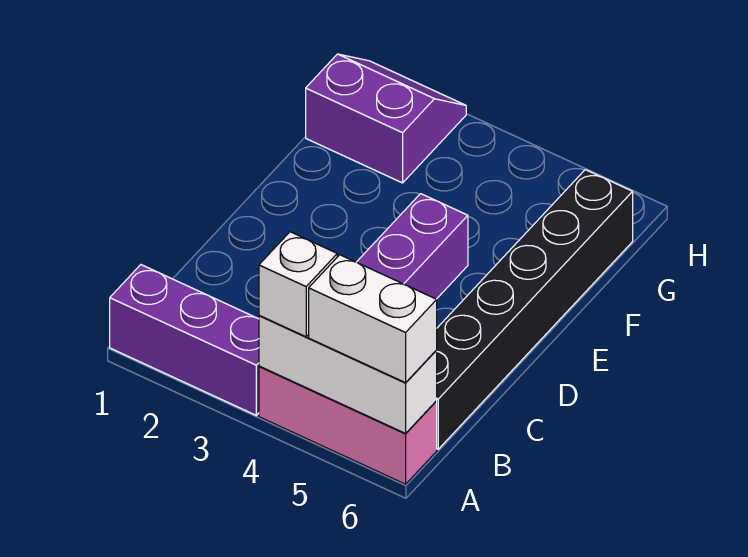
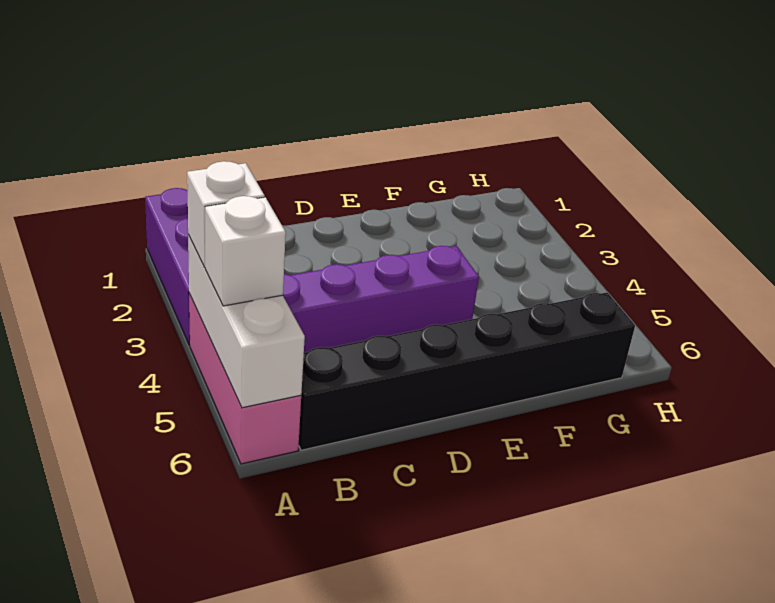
white brick A5:A6 level 3 -> white brick A5 level 3
purple slope G1:H2 level 1 top G -> none

